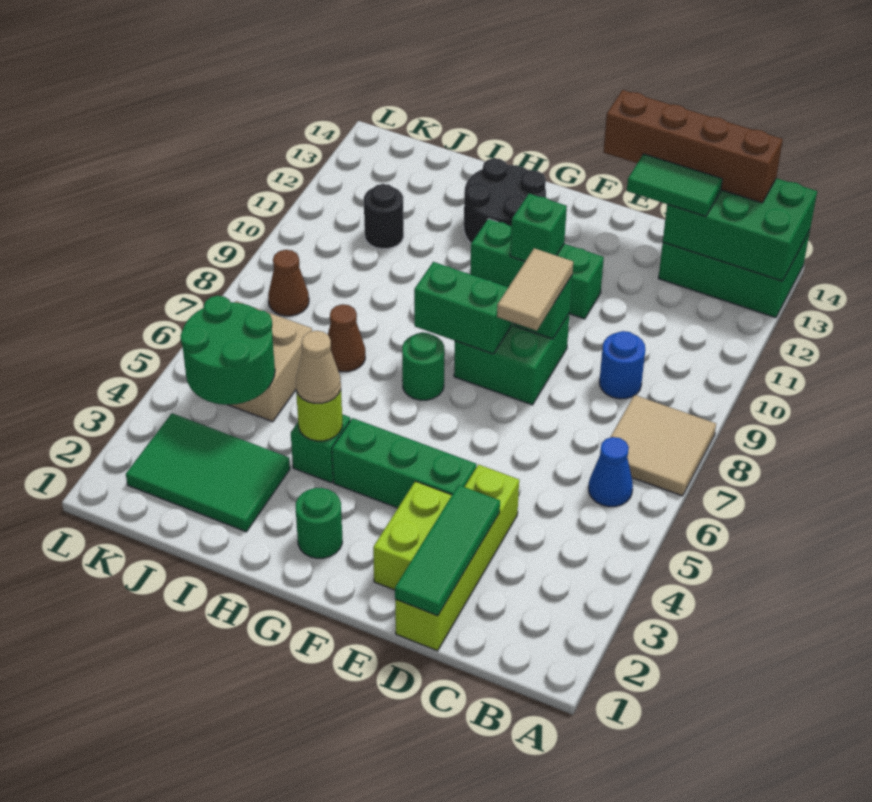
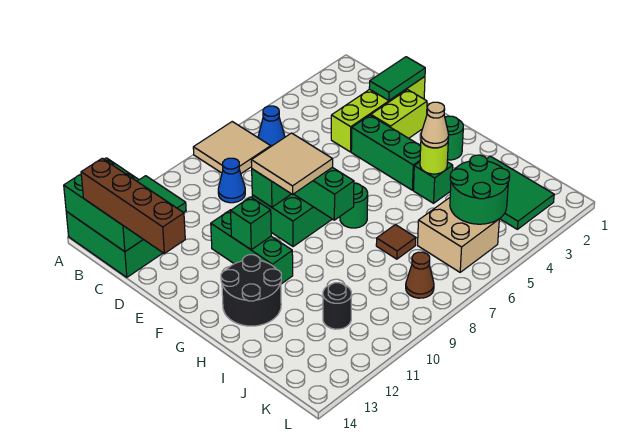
blue round brick C9 level 1 -> blue cone C9 level 1
green tile D1:D3 level 2 -> green tile D1:D2 level 2
tan tile E8:E9 level 3 -> tan tile E8:F9 level 3
brown cone I7 level 1 -> brown tile I7 level 1

